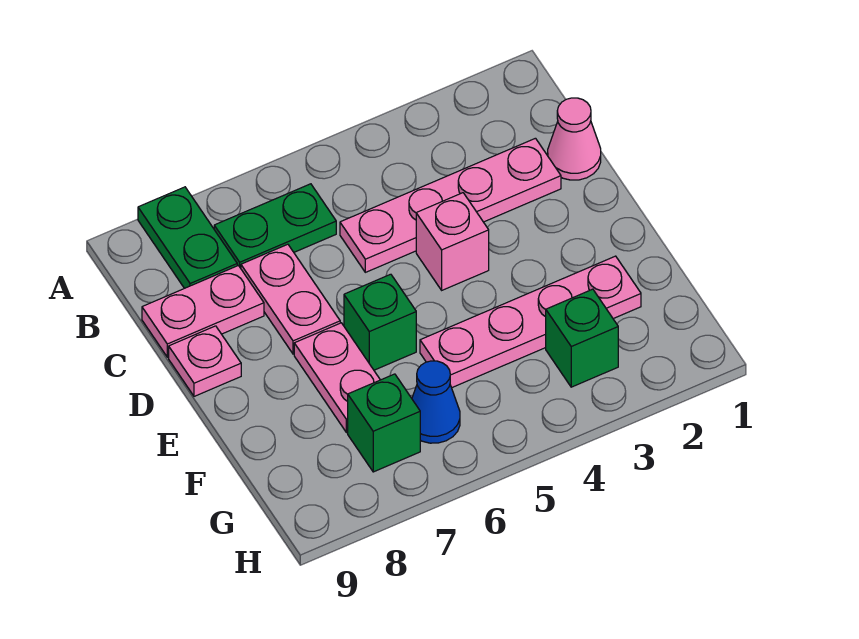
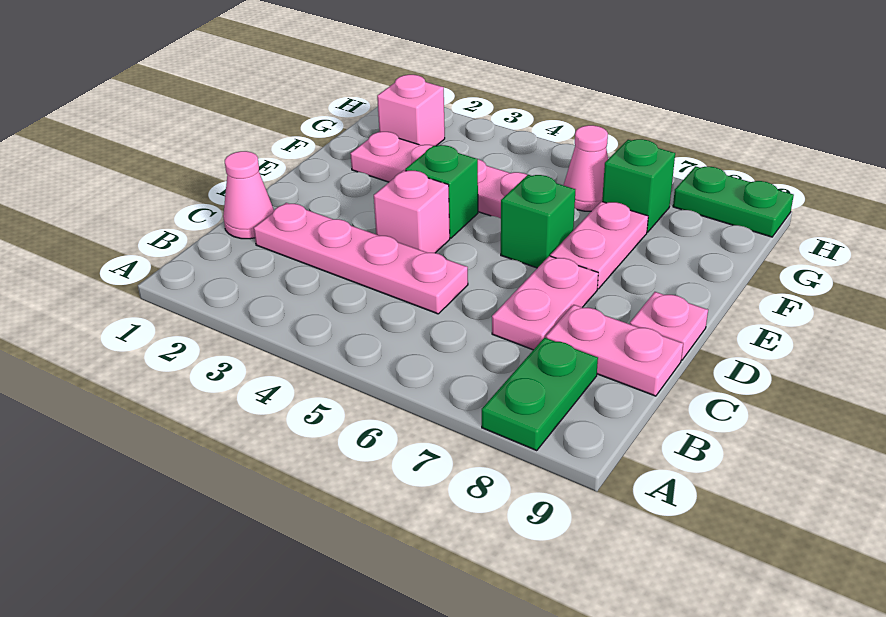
green plate B6:B7 level 1 -> green plate H8:H9 level 1
none -> pink brick G2 level 1
green brick G3 level 1 -> green brick E4 level 1
blue cone G6 level 1 -> pink cone G6 level 1

